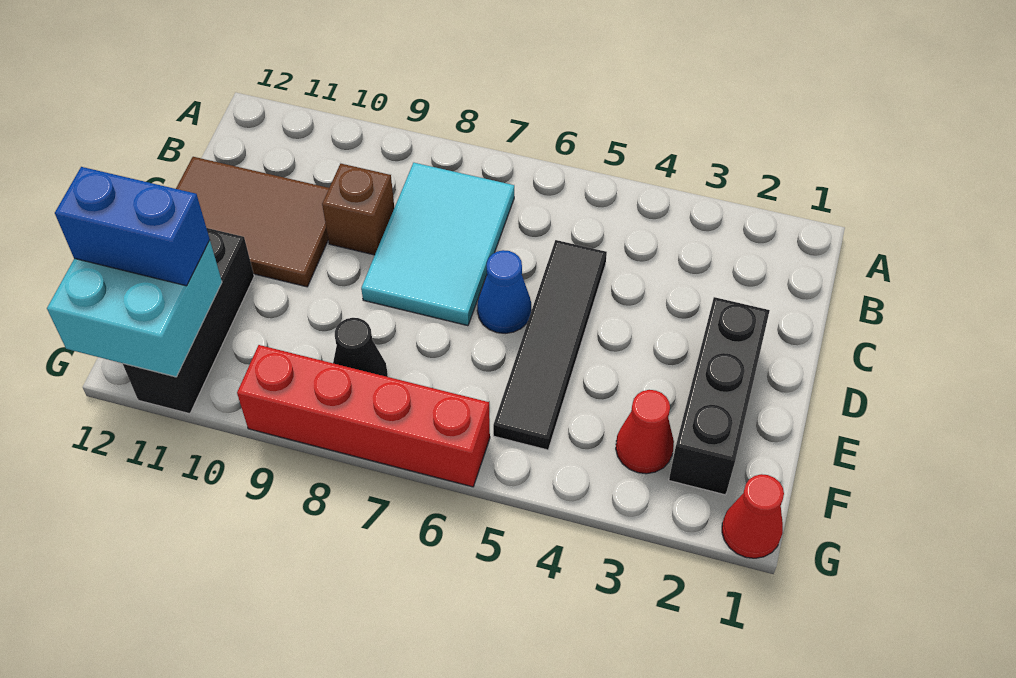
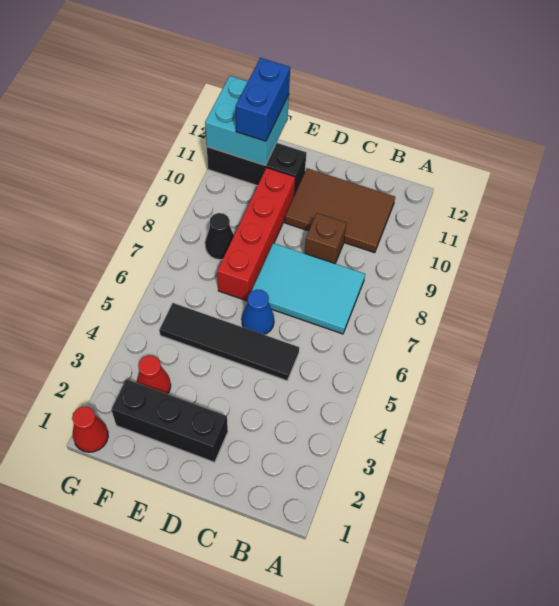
brown tile C10:D12 level 1 -> brown tile B10:D11 level 1
red brick G6:G9 level 1 -> red brick E7:E10 level 1

